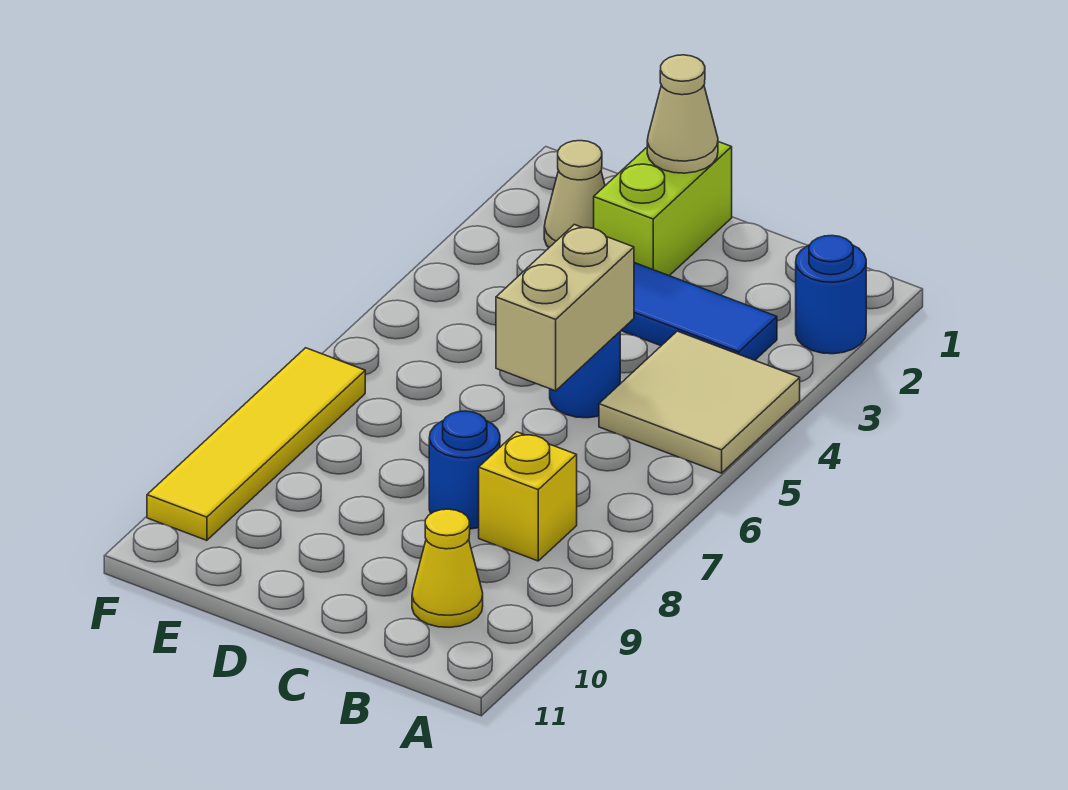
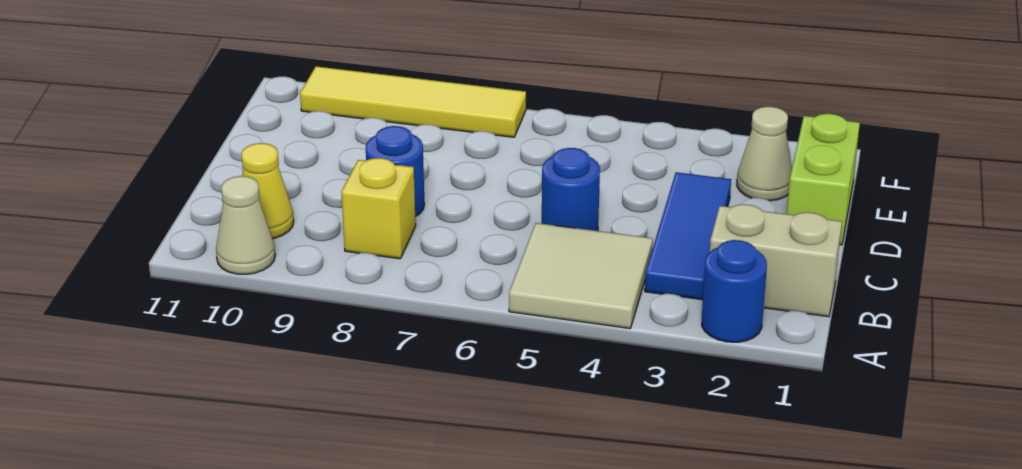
tan brick C5:C6 level 2 -> tan brick B1:B2 level 1
lime brick D1:D2 level 1 -> lime brick D1:E1 level 1
tan cone D1 level 2 -> tan cone A10 level 1

